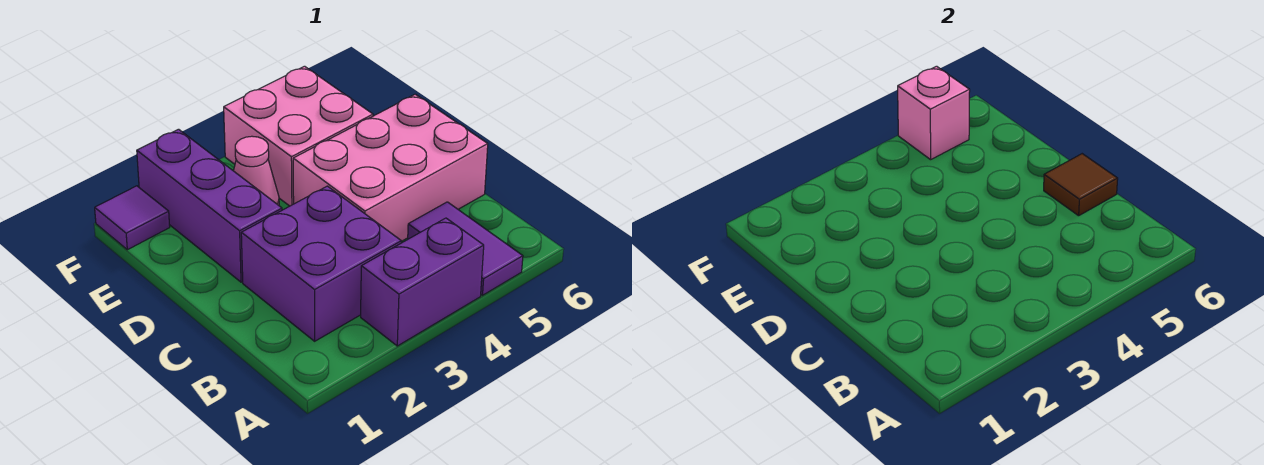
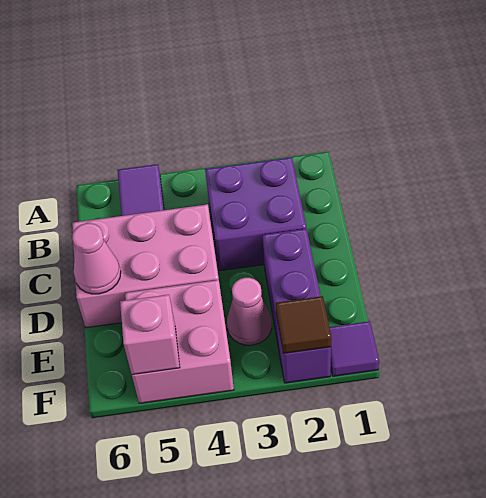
purple brick A3:A4 level 1 -> none
brown tile C6 level 2 -> brown tile F2 level 2
none -> pink cone D6 level 2

